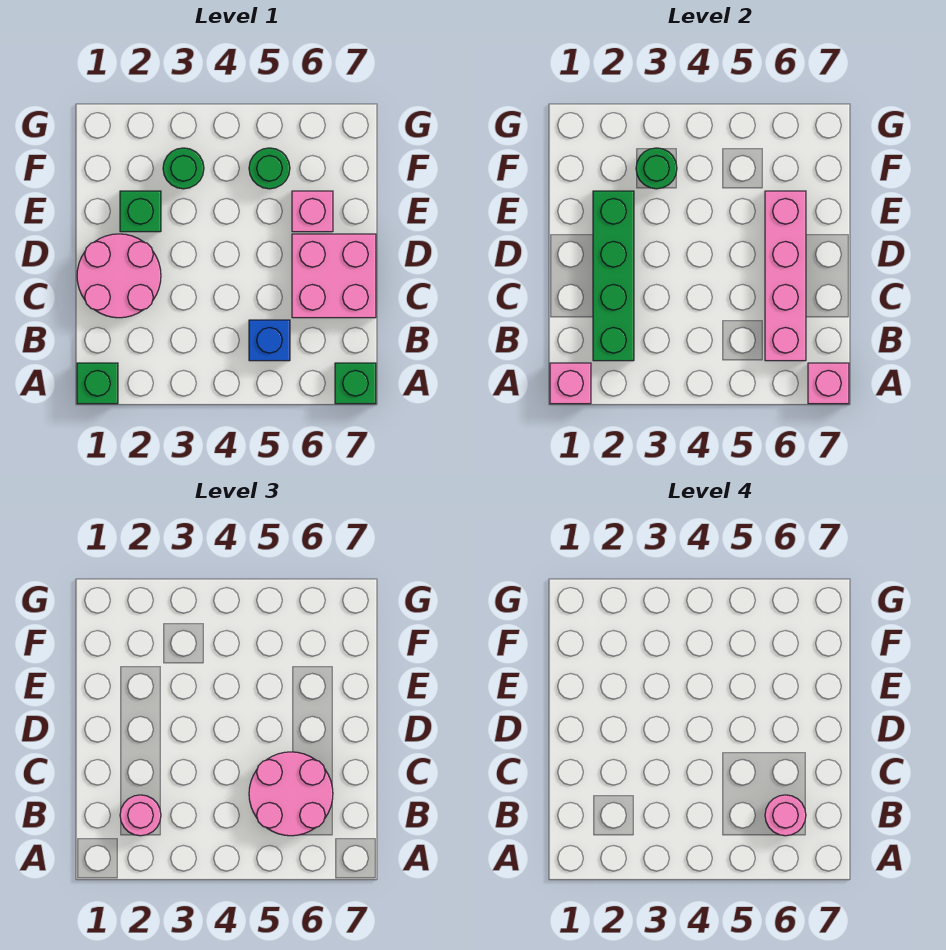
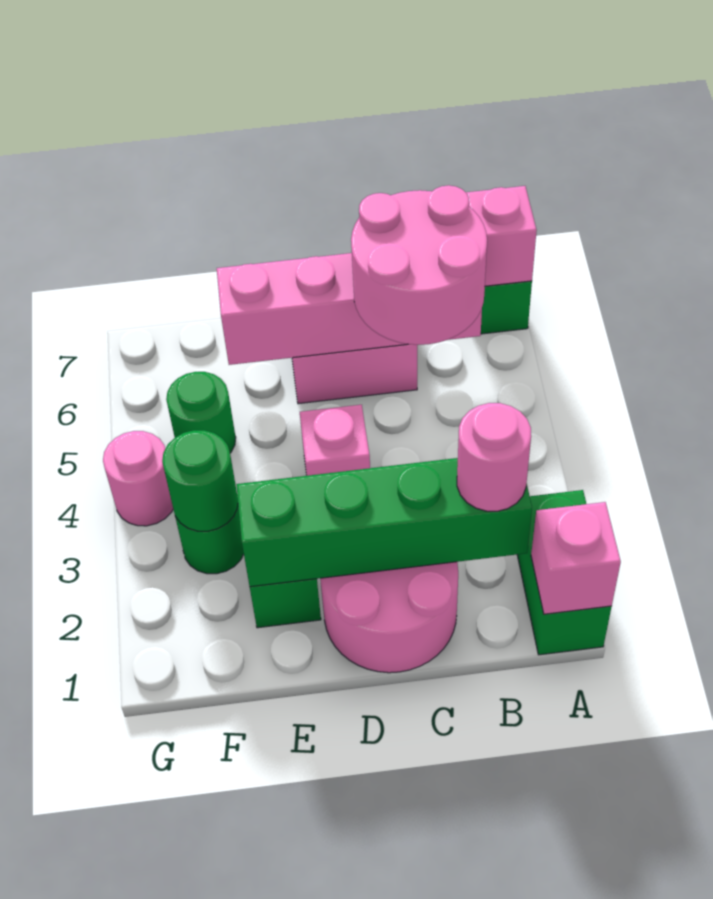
green brick A1 level 1 -> green brick A1:A2 level 1
blue brick B5 level 1 -> none
pink round brick B6 level 4 -> pink round brick G4 level 1
pink brick E6 level 1 -> pink brick D4 level 1

